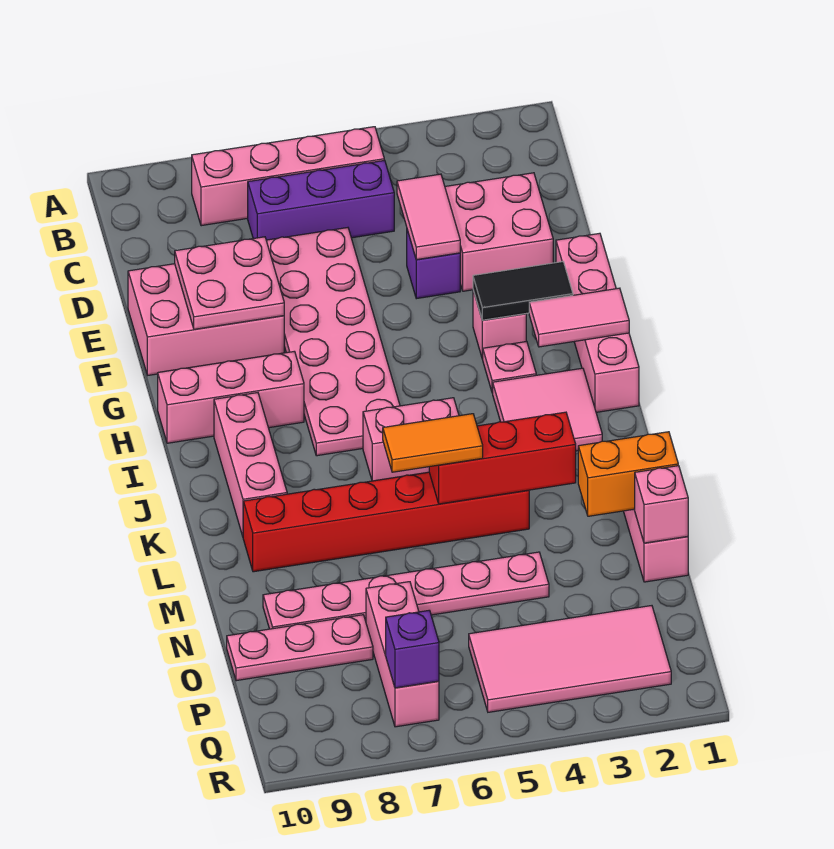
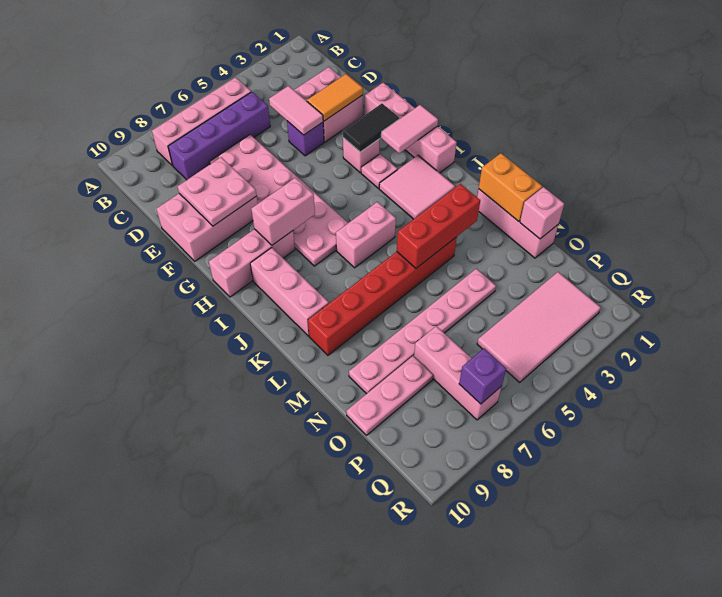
purple brick C5:C7 level 1 -> purple brick C5:C8 level 1
none -> pink brick H7:H8 level 2
orange tile L5:L6 level 3 -> orange tile E2:E3 level 2
orange brick M1:M2 level 2 -> orange brick L1:M1 level 2

